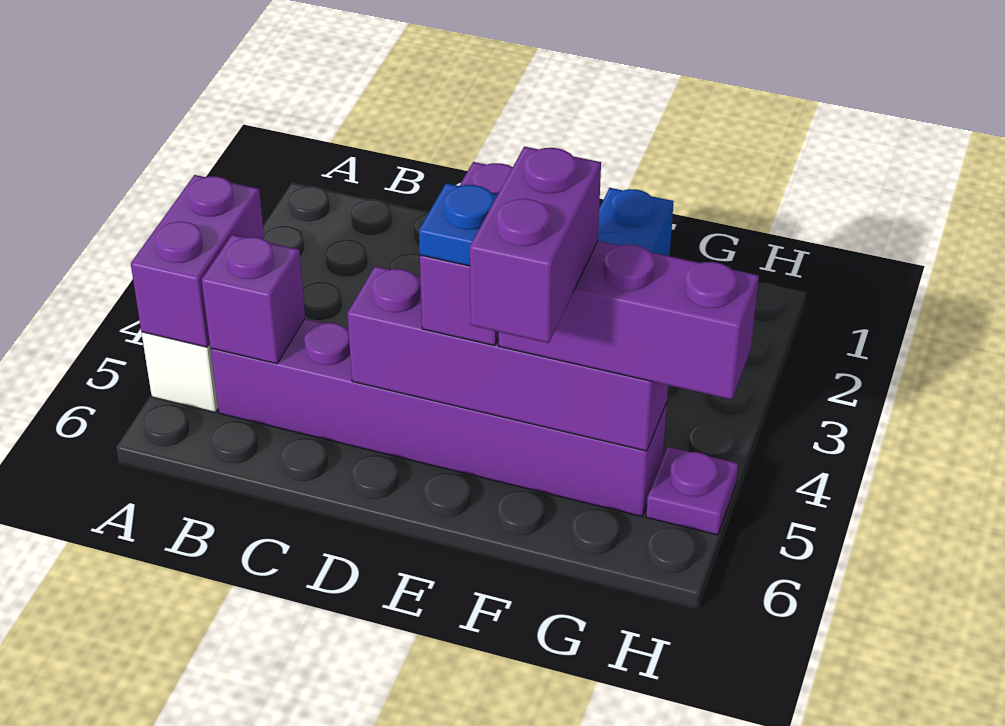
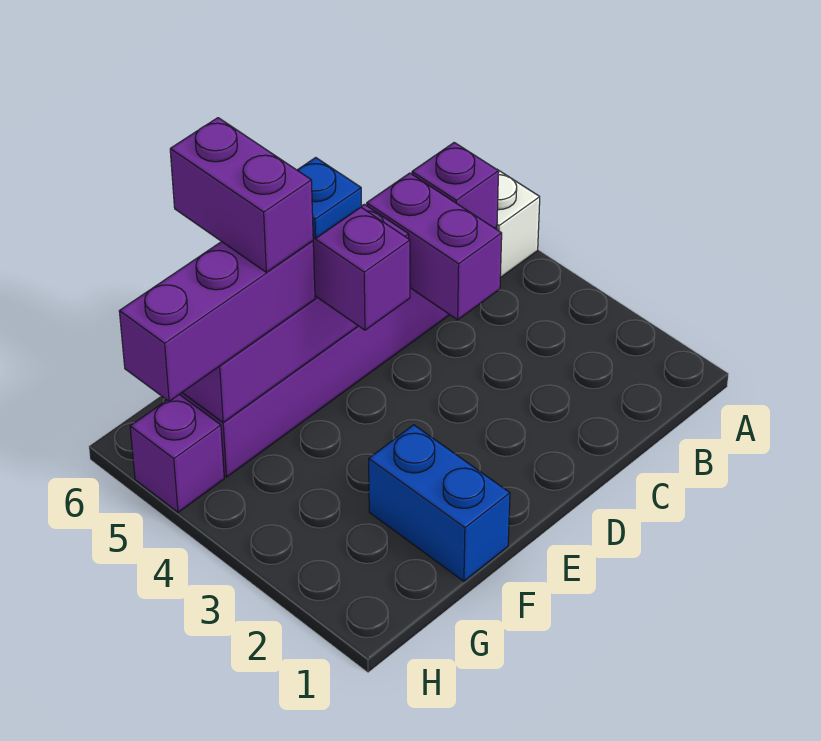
purple brick A4:A5 level 2 -> purple brick C4:C5 level 2
purple plate H5 level 1 -> purple brick H5 level 1

